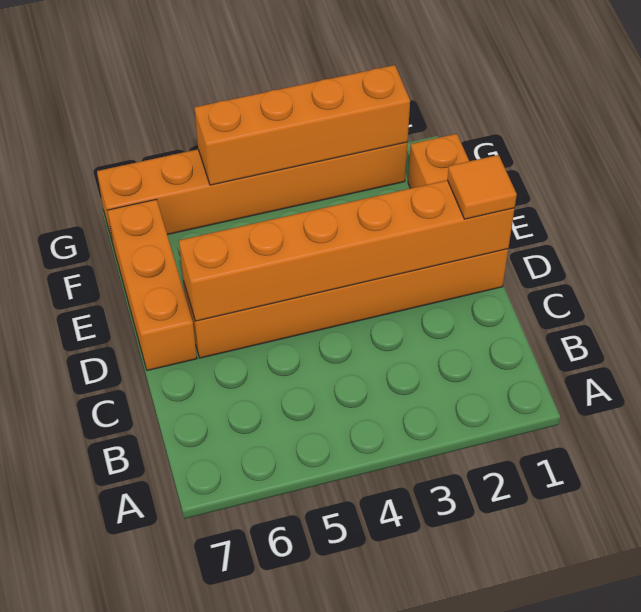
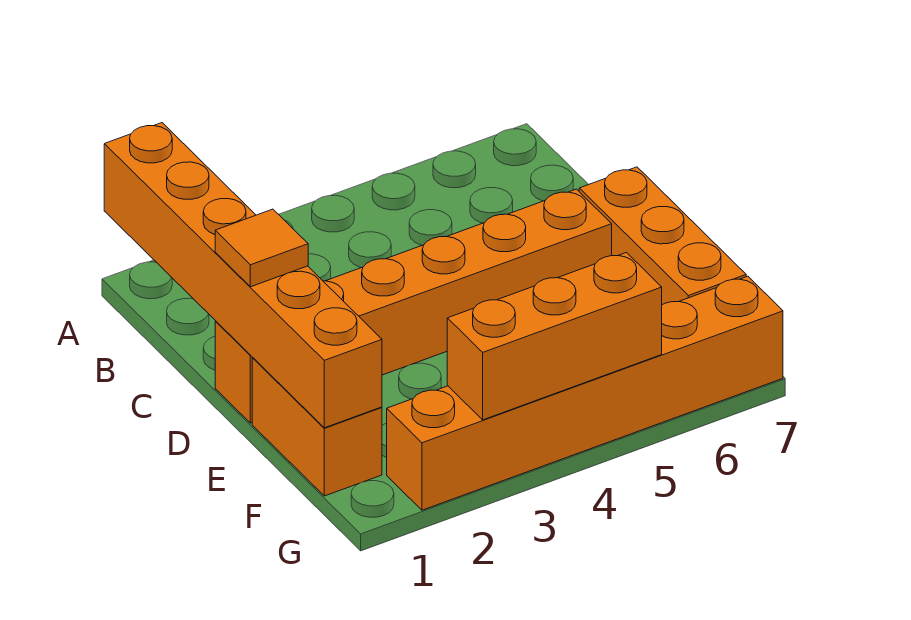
orange brick D1:D6 level 2 -> orange brick A1:F1 level 2
orange brick G2:G5 level 2 -> orange brick G3:G5 level 2

